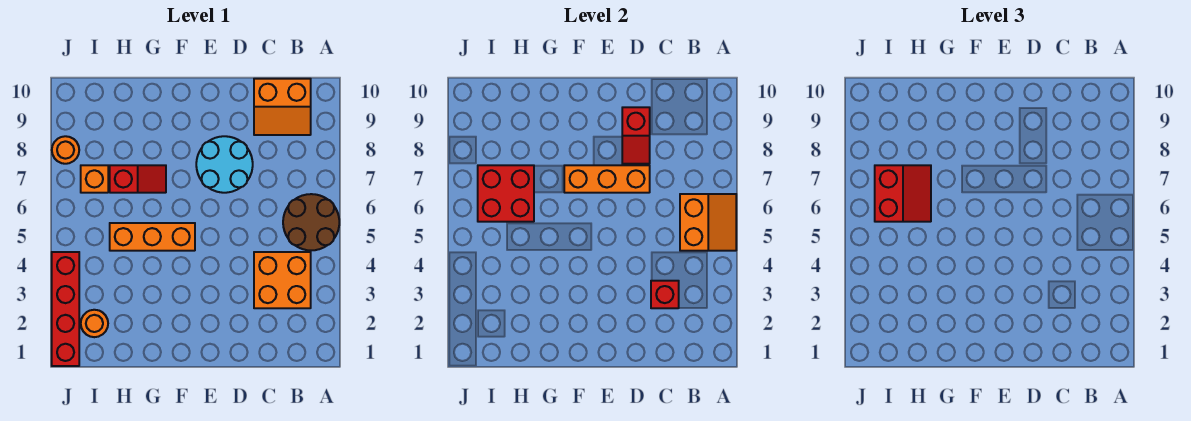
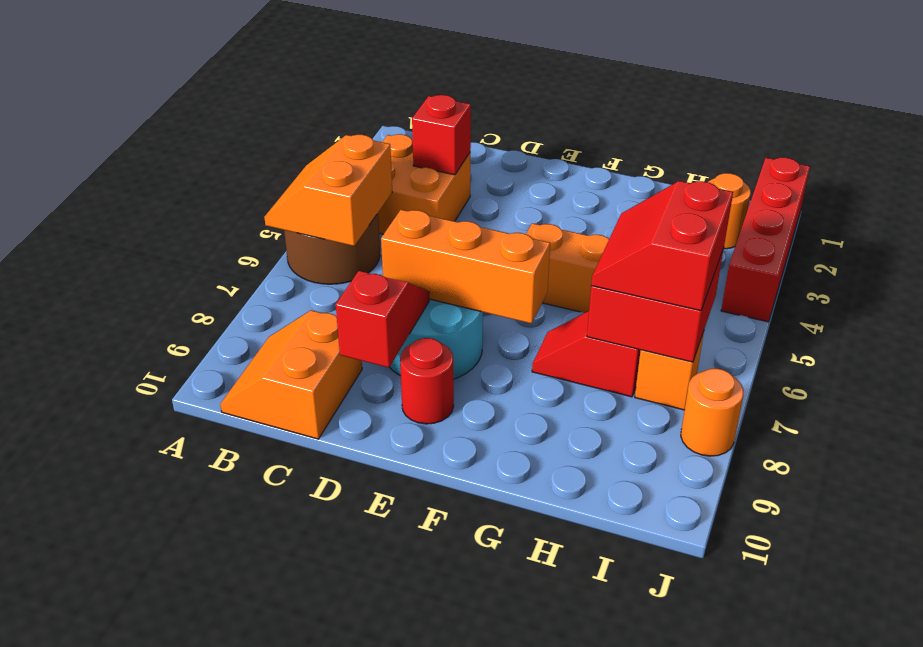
orange slope B9:C10 level 1 top 10 -> orange slope B9:C10 level 1 top C
none -> red round brick E9 level 1

